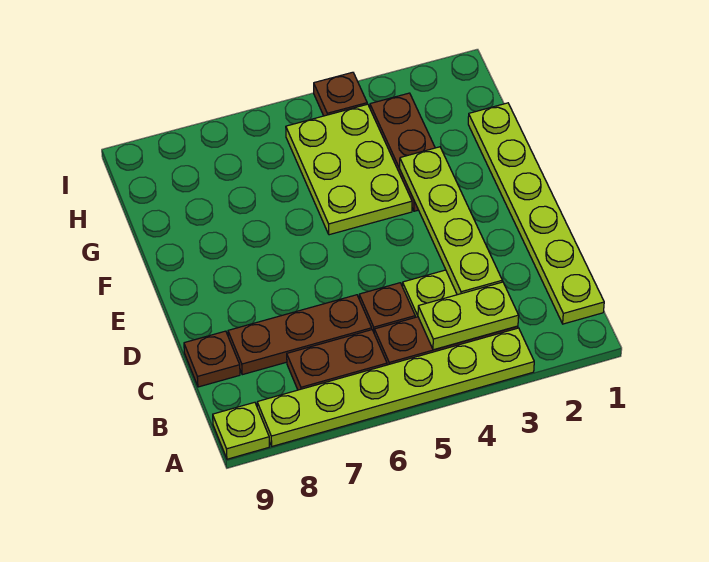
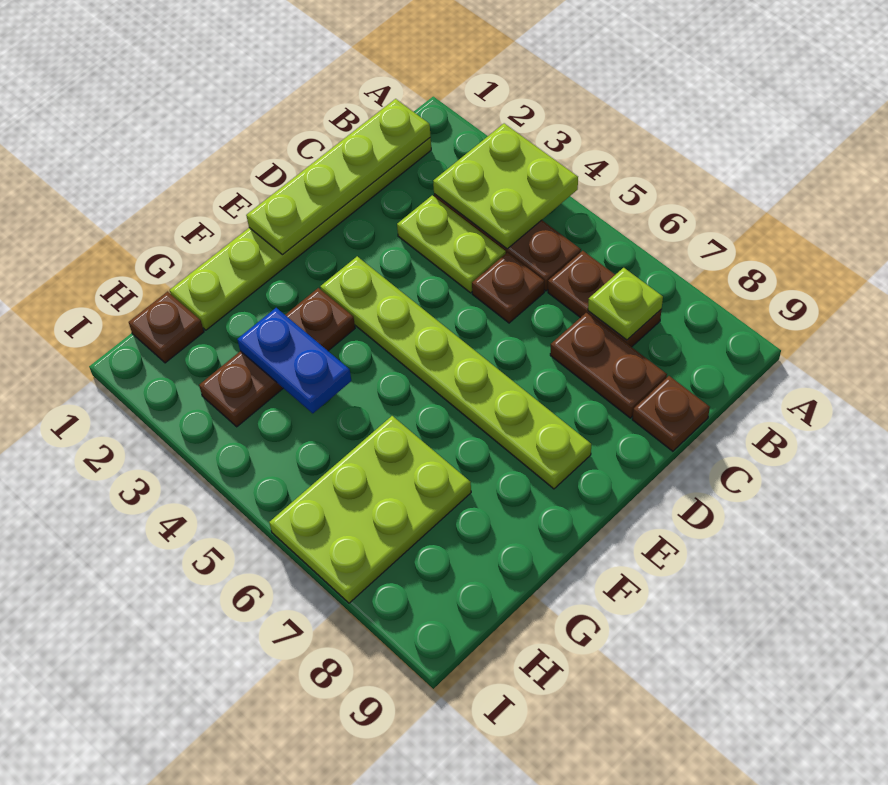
lime plate A3:A8 level 1 -> lime plate E3:E8 level 1
lime plate A9 level 1 -> lime plate B7 level 2
lime plate B3:B4 level 2 -> lime plate A3:B4 level 2
lime plate C3:F3 level 2 -> lime plate B1:E1 level 2
brown plate C6:C8 level 1 -> brown plate C7:C8 level 1
lime plate F4:H5 level 1 -> lime plate G6:I7 level 1
none -> blue plate G3:G4 level 2
brown plate I4 level 1 -> brown plate H1 level 1

